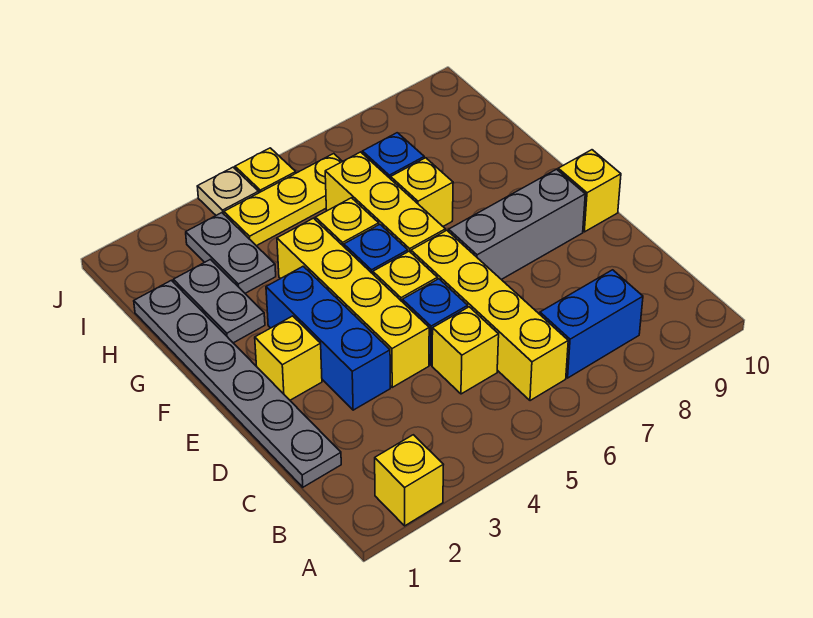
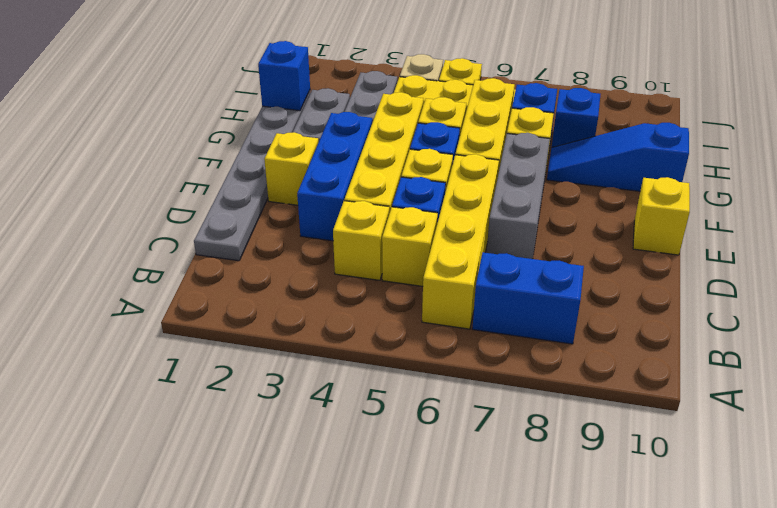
yellow brick A2 level 1 -> yellow brick C4 level 1
grey brick E7:E9 level 1 -> grey brick D7:F7 level 1
none -> blue slope G8:G10 level 1 top 10
none -> blue brick H1 level 2
none -> blue brick H8 level 1

